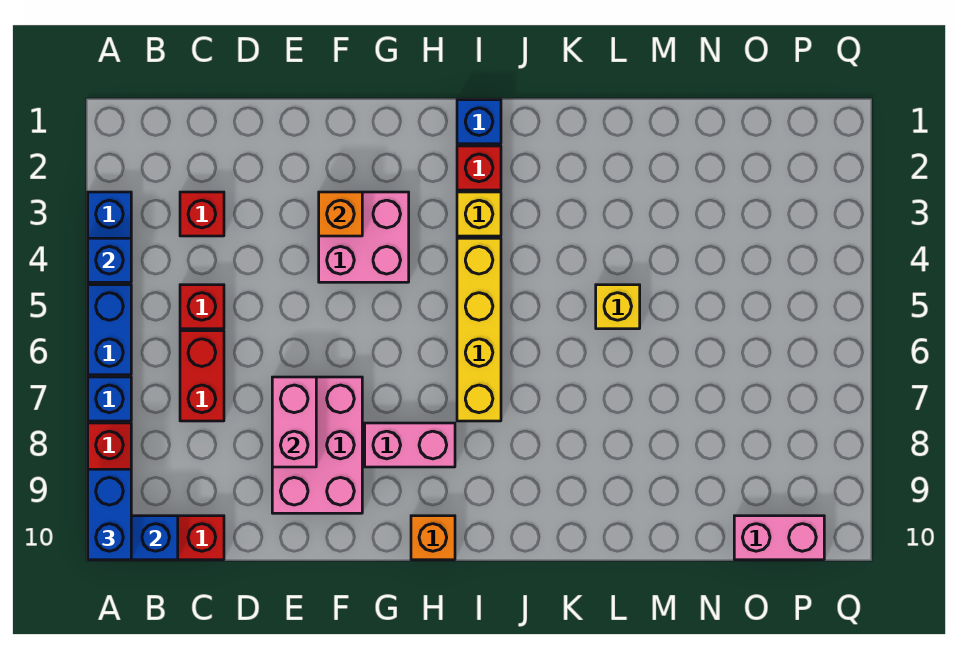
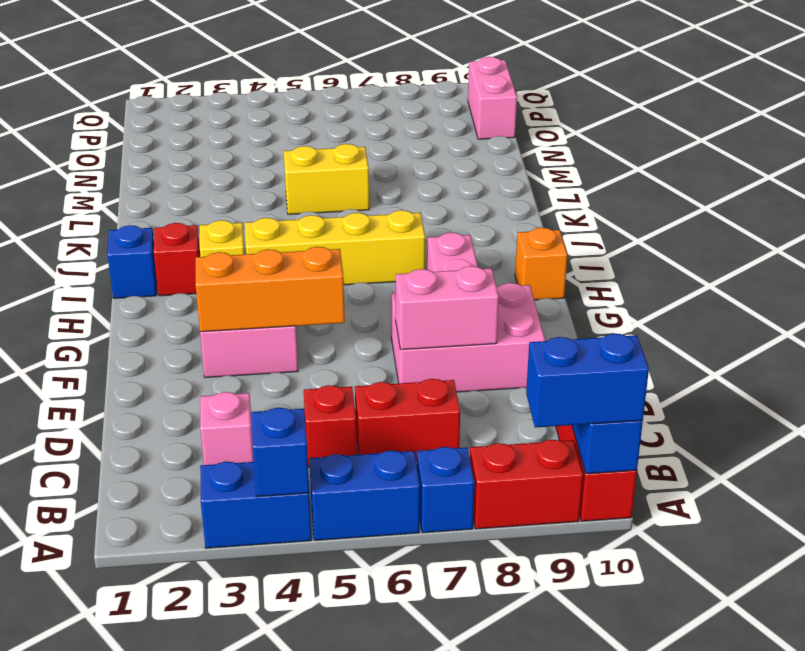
red brick C3 level 1 -> pink brick C3 level 1
orange brick F3 level 2 -> orange brick F3:F5 level 2
yellow brick L5 level 1 -> yellow brick L5:L6 level 1

